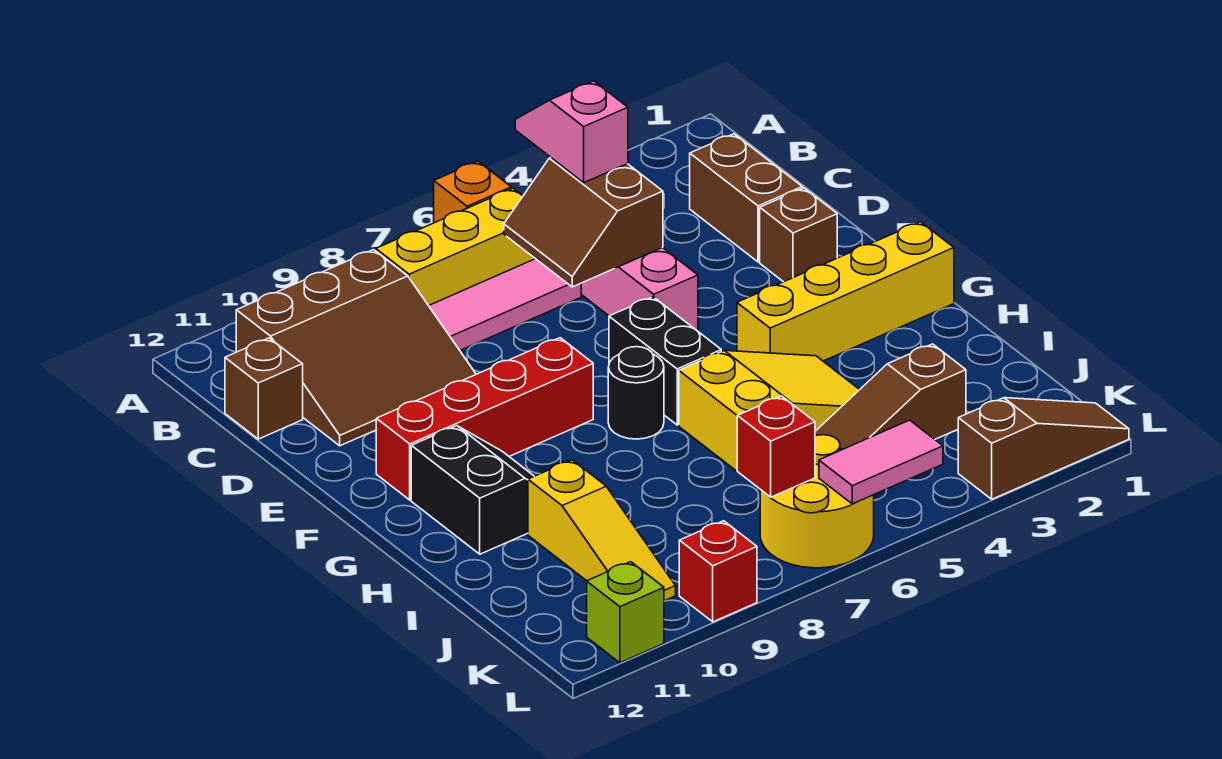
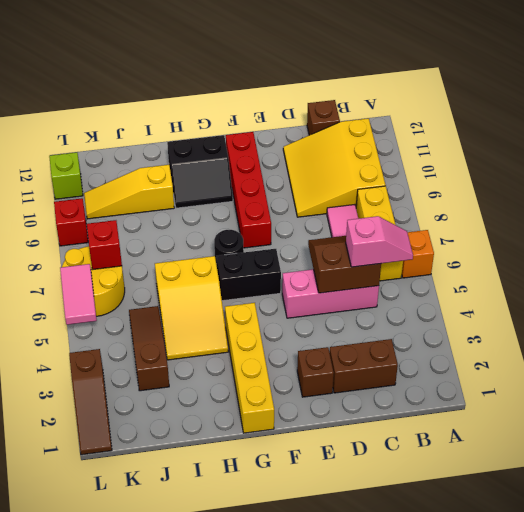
brown slope B9:D11 level 1 top B -> yellow slope B9:D11 level 1 top B

